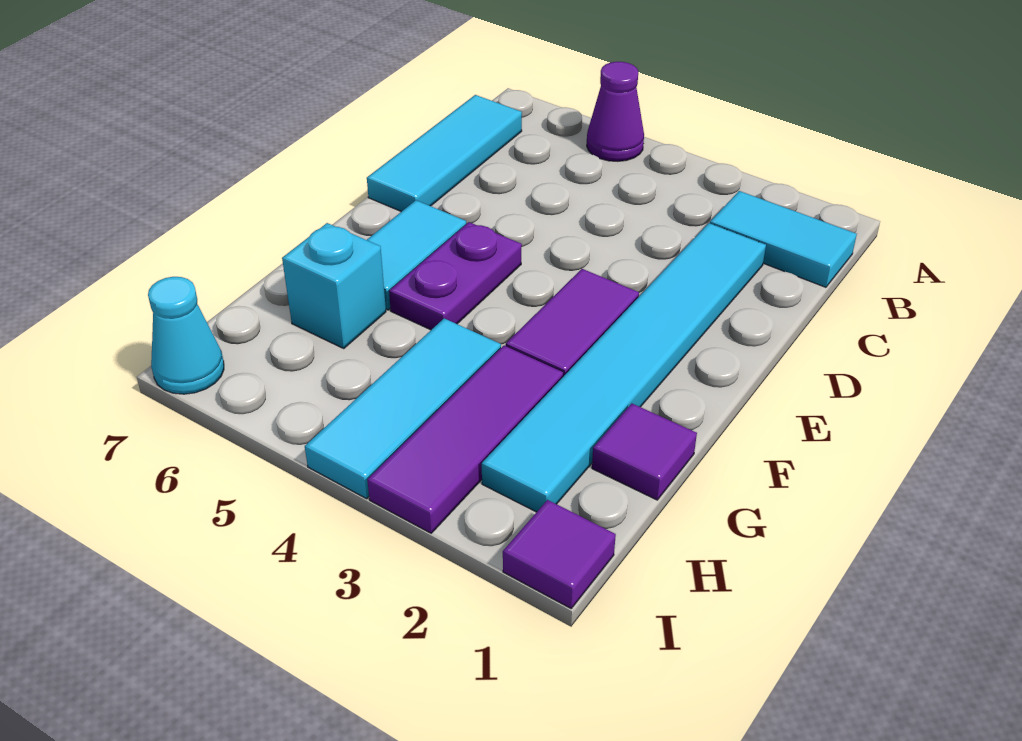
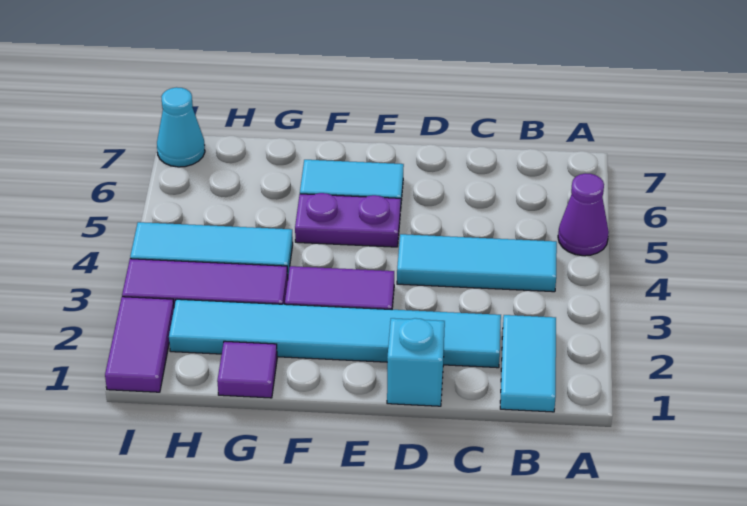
cyan tile B7:D7 level 1 -> cyan tile B4:D4 level 1
cyan brick G6 level 1 -> cyan brick D1 level 1
purple tile I1 level 1 -> purple tile I1:I2 level 1

